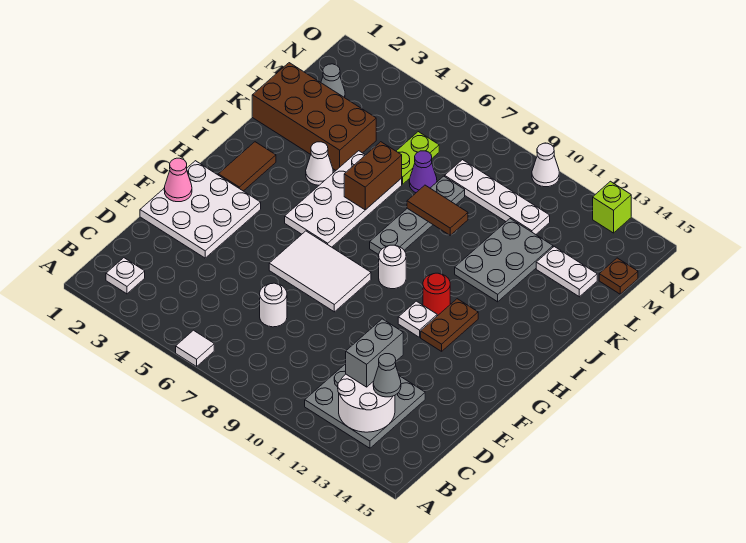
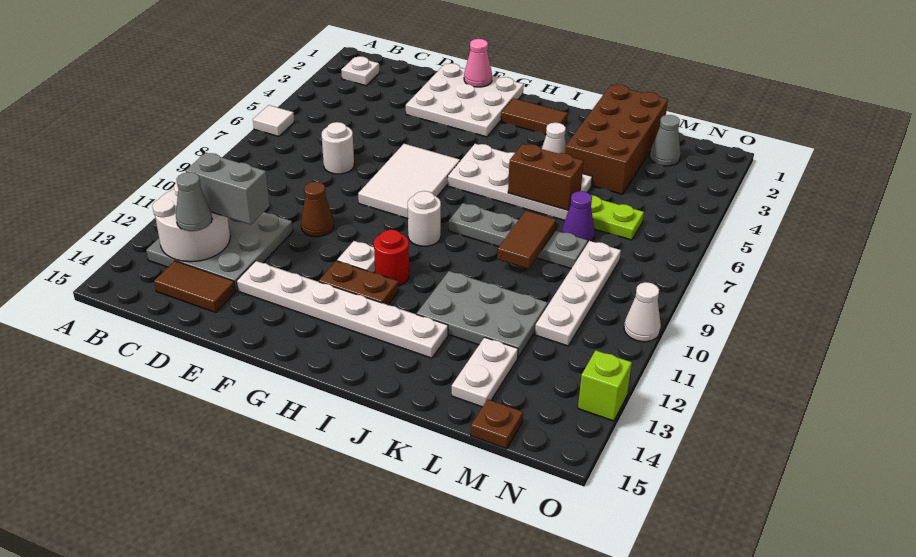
none -> brown tile C14:D14 level 1
none -> brown cone E10 level 1
none -> white plate E13:J13 level 1

